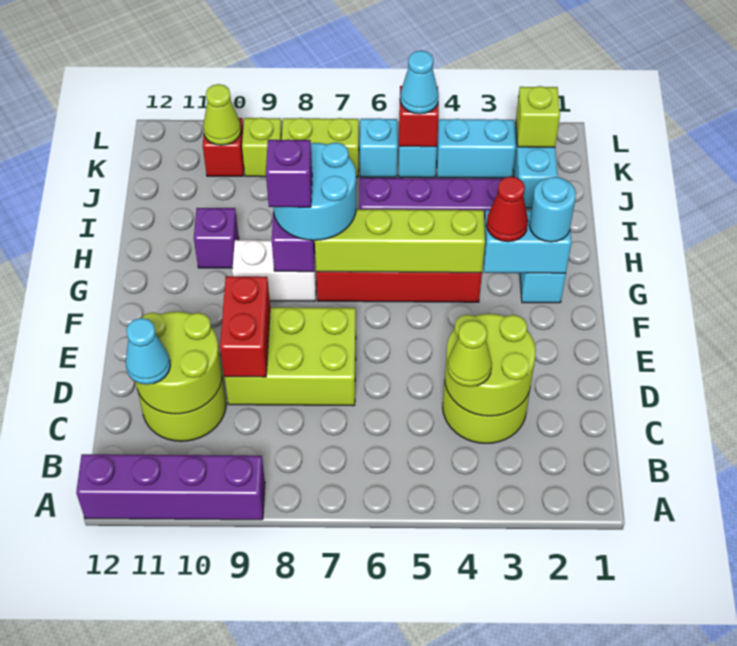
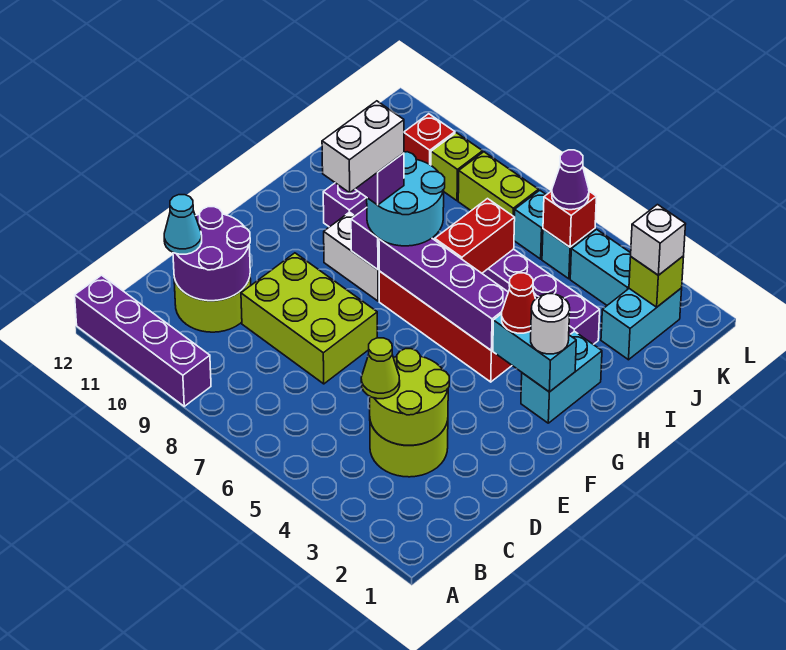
lime round brick C10:D11 level 2 -> purple round brick C10:D11 level 2
red brick D9:E9 level 2 -> red brick H6:I6 level 2
none -> white brick F8:G8 level 5
cyan round brick G2 level 3 -> white round brick G2 level 3
lime brick G4:G7 level 2 -> purple brick G4:G7 level 2
none -> white brick K2 level 3
cyan cone K5 level 3 -> purple cone K5 level 3
lime cone K10 level 2 -> none

